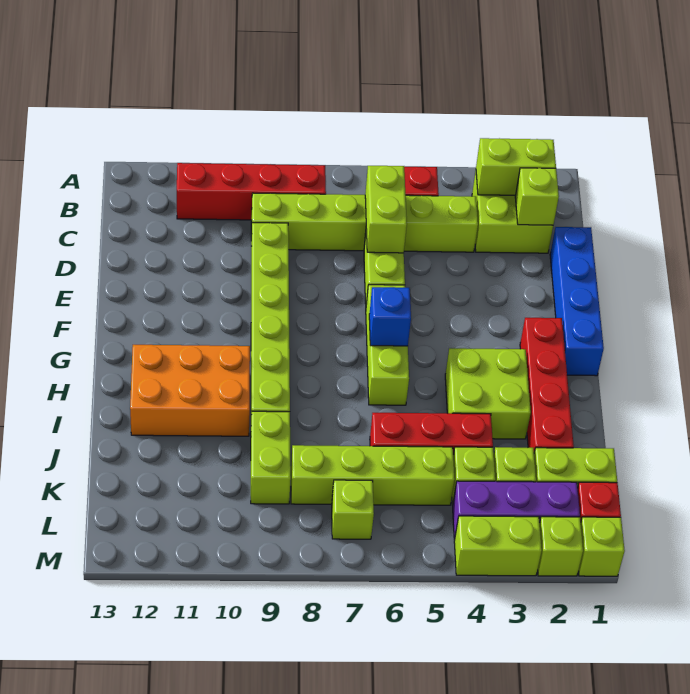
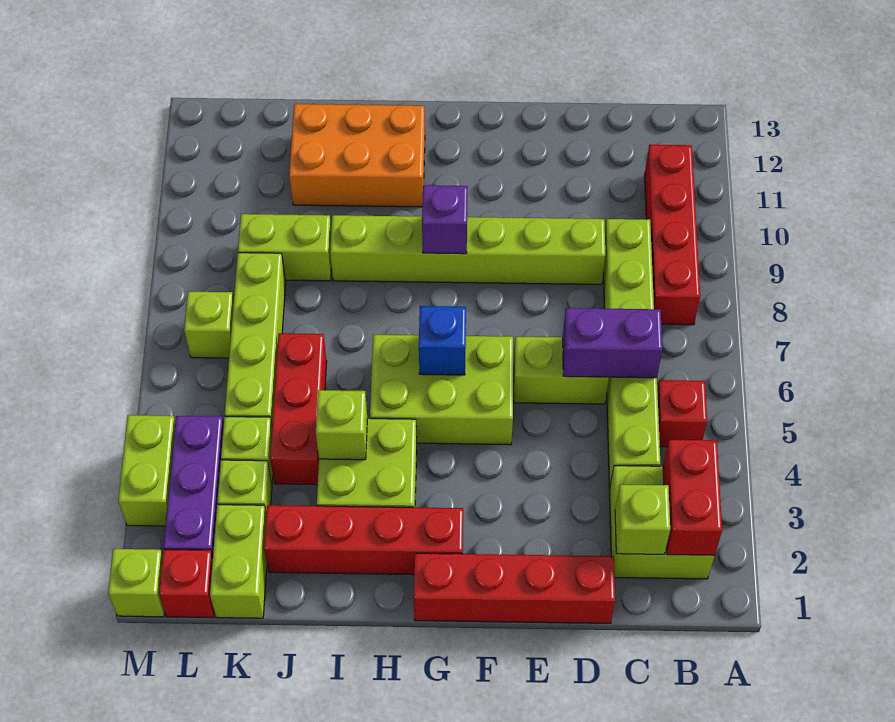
lime brick B2:B3 level 2 -> red brick B2:B3 level 2
lime brick C6:D6 level 2 -> purple brick C6:D6 level 2
blue brick D1:G1 level 1 -> red brick D1:G1 level 1
lime brick F6:H6 level 1 -> lime brick F5:H6 level 1
none -> purple brick G9 level 2
orange brick H10:I12 level 1 -> orange brick H11:J12 level 1
lime brick M2 level 1 -> lime brick I4 level 2

